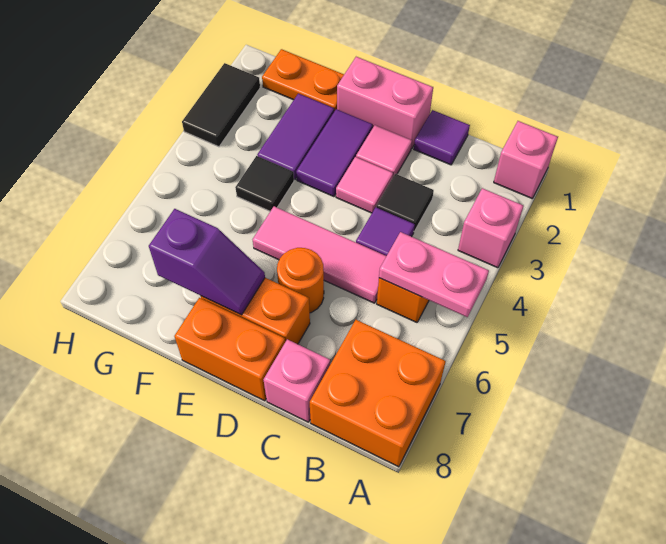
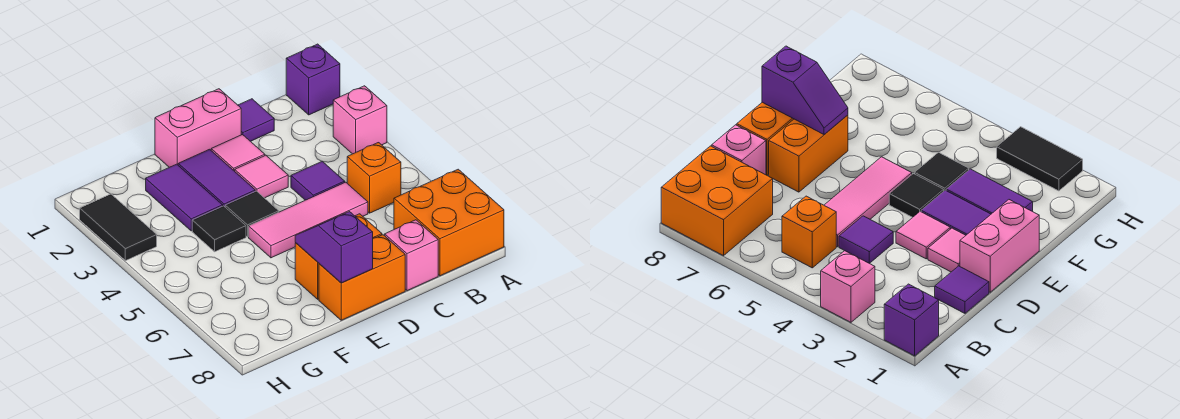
pink brick A1 level 1 -> purple brick A1 level 1
pink plate A5:B5 level 2 -> none
black tile C3 level 1 -> black tile E4 level 1
orange round brick D6 level 1 -> none
purple slope E7:F7 level 2 top F -> purple slope E7:E8 level 2 top 8
orange plate F1:G1 level 1 -> none

